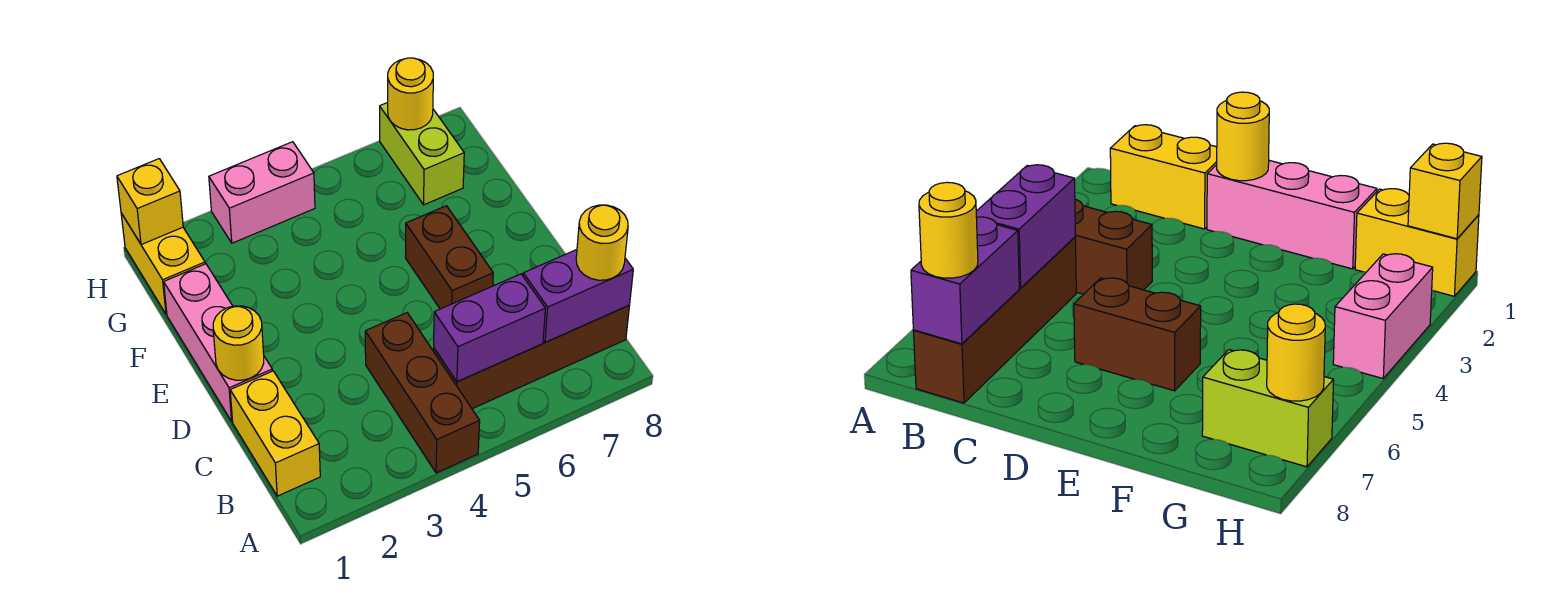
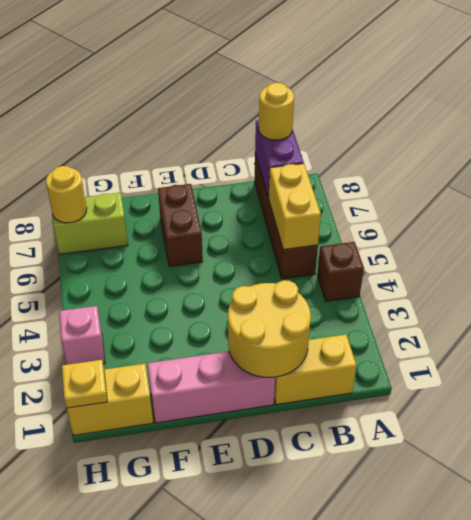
brown brick A4:C4 level 1 -> brown brick A4 level 1
purple brick B5:B6 level 2 -> yellow brick B5:B6 level 2
yellow round brick D1 level 2 -> yellow round brick C1:D2 level 2
brown brick D6:E6 level 1 -> brown brick E6:E7 level 1
yellow brick H1 level 2 -> yellow plate H1 level 2
pink brick H3:H4 level 1 -> pink brick H3 level 1

